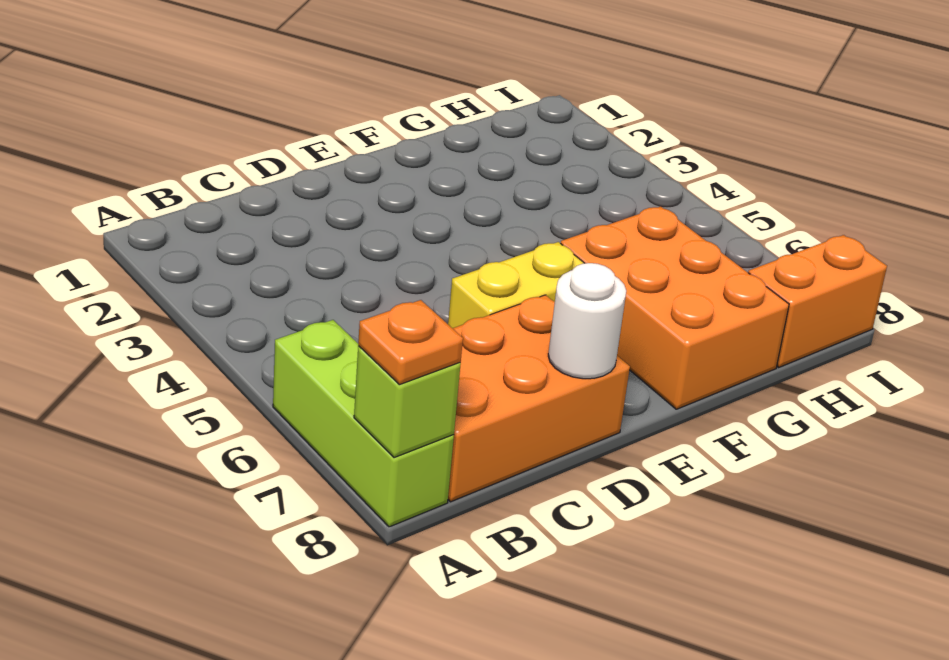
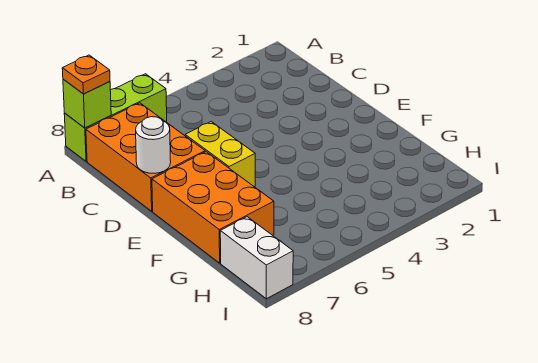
orange brick F6:G8 level 1 -> orange brick E7:G8 level 1
orange brick H8:I8 level 1 -> white brick H8:I8 level 1

